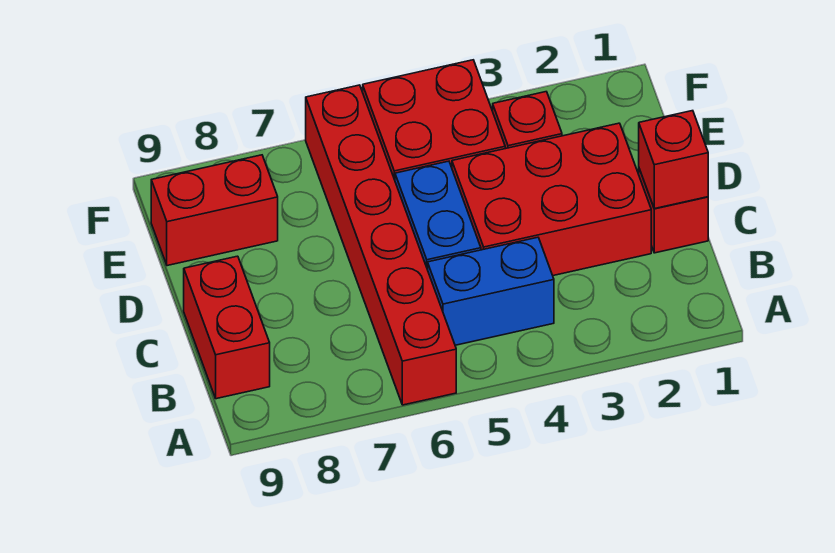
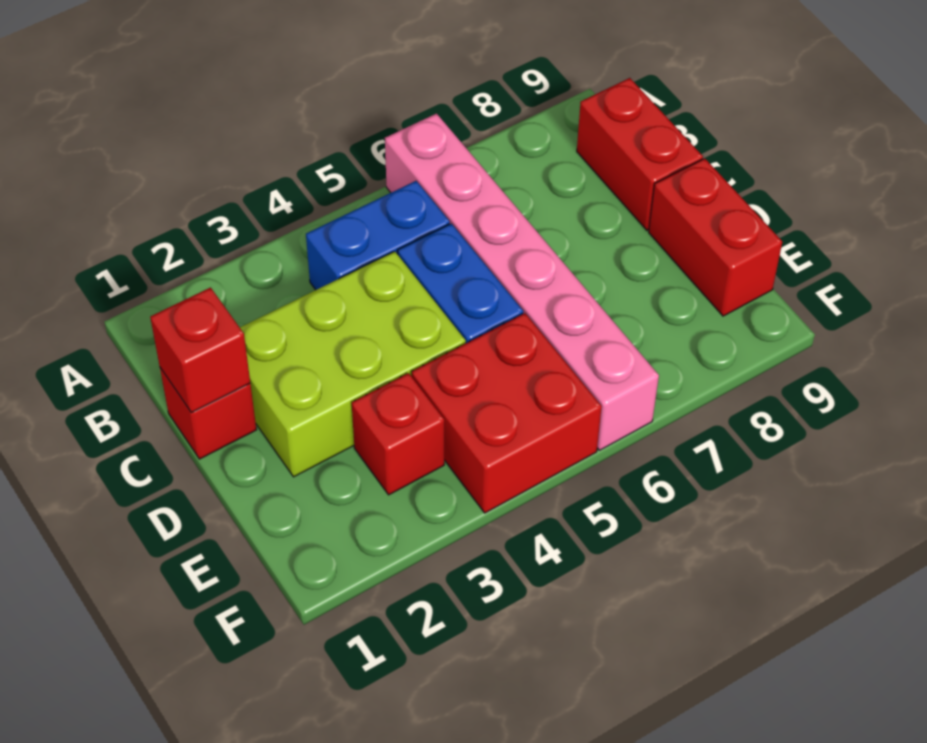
red brick A6:F6 level 1 -> pink brick A6:F6 level 1
red brick C2:D4 level 1 -> lime brick C2:D4 level 1
red brick E8:E9 level 1 -> red brick D9:E9 level 1

